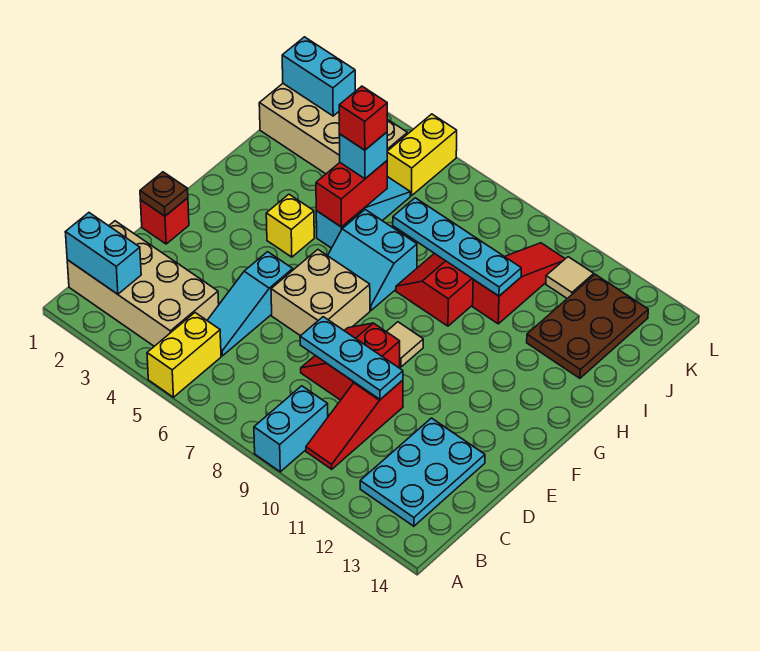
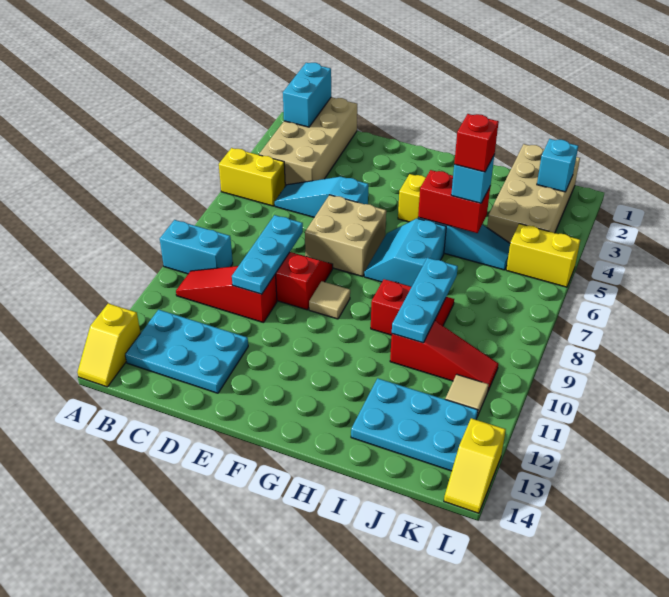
none -> yellow slope A13:A14 level 1 top 13
red brick E1 level 1 -> none
brown plate E1 level 2 -> none
cyan plate I7:I10 level 2 -> cyan plate I8:I10 level 2
brown plate I12:K13 level 1 -> cyan plate I12:K13 level 1
cyan brick K1:K2 level 2 -> cyan brick K2 level 2
none -> yellow slope L13:L14 level 1 top 13

